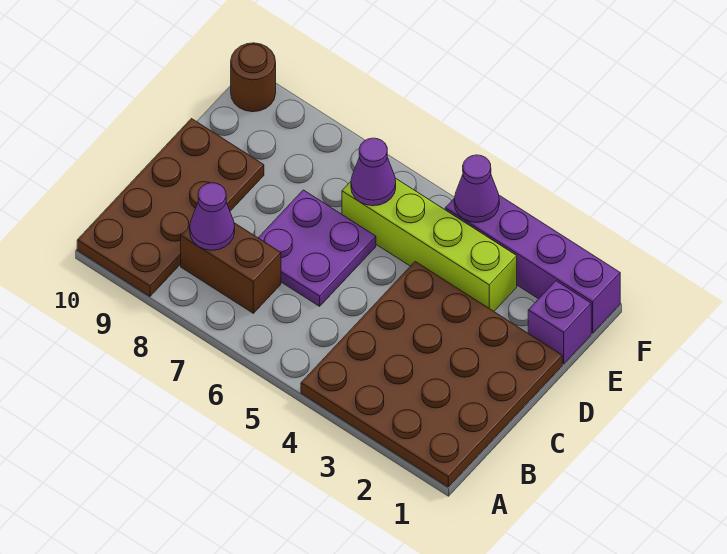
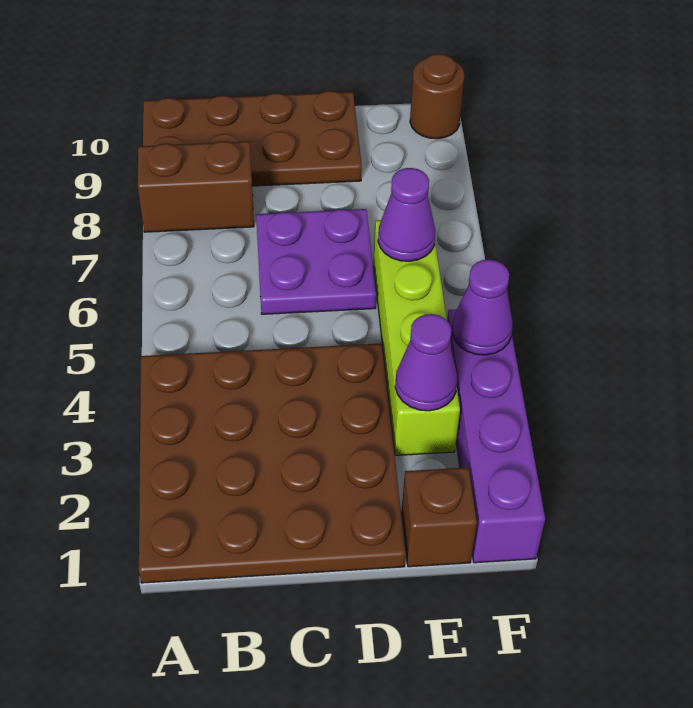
brown brick B7:B8 level 1 -> brown brick A8:B8 level 1
purple cone B8 level 2 -> purple cone E3 level 2
purple brick E1 level 1 -> brown brick E1 level 1

